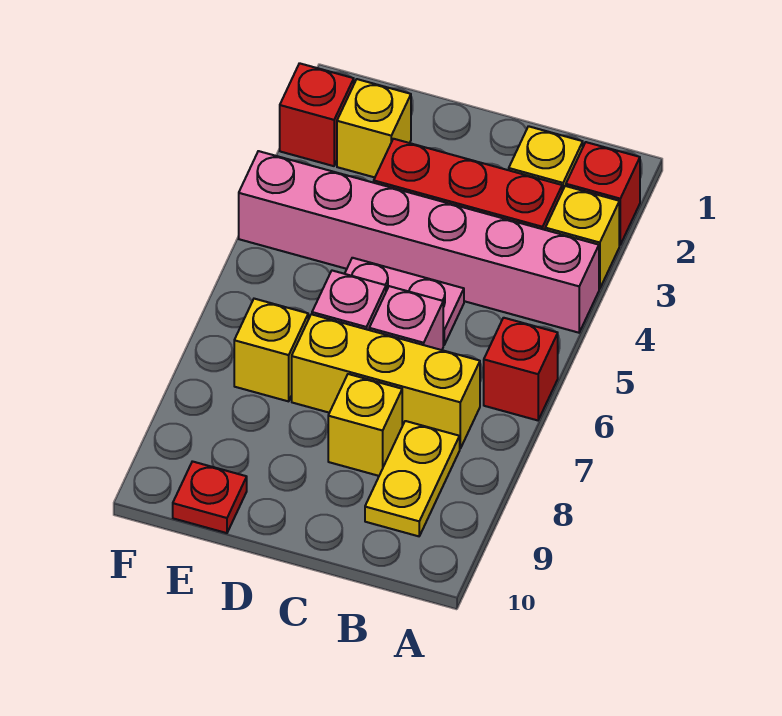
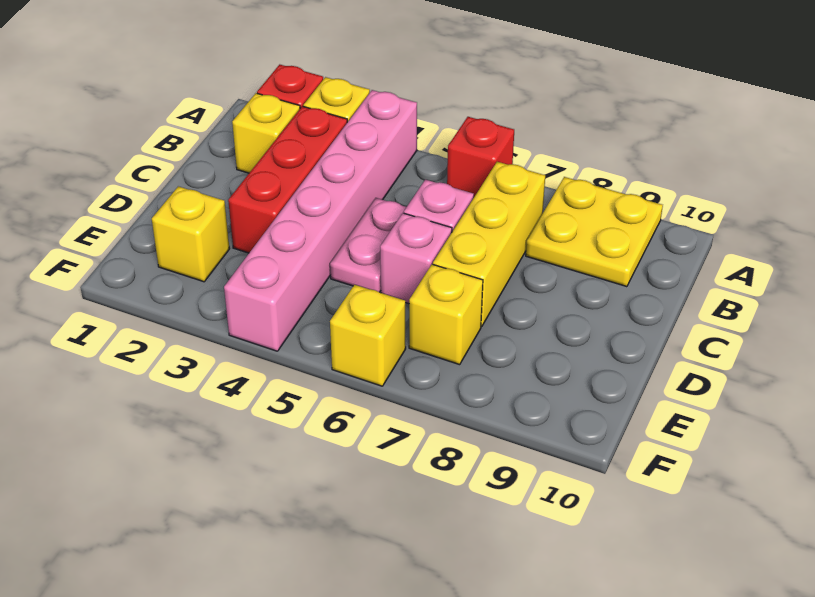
yellow plate B8:B9 level 1 -> yellow plate A8:B9 level 1
yellow brick C8 level 1 -> yellow brick F6 level 1
red plate E10 level 1 -> none
red brick F2 level 1 -> none

